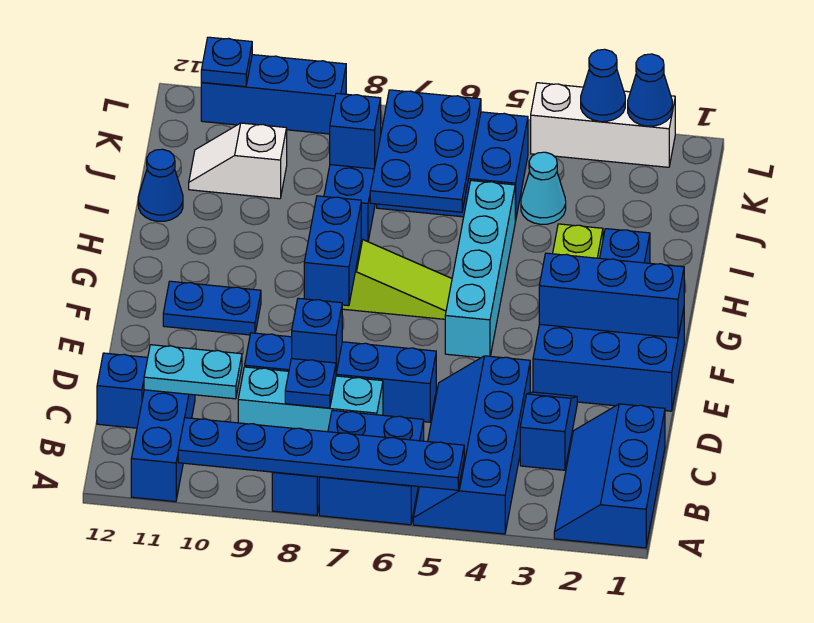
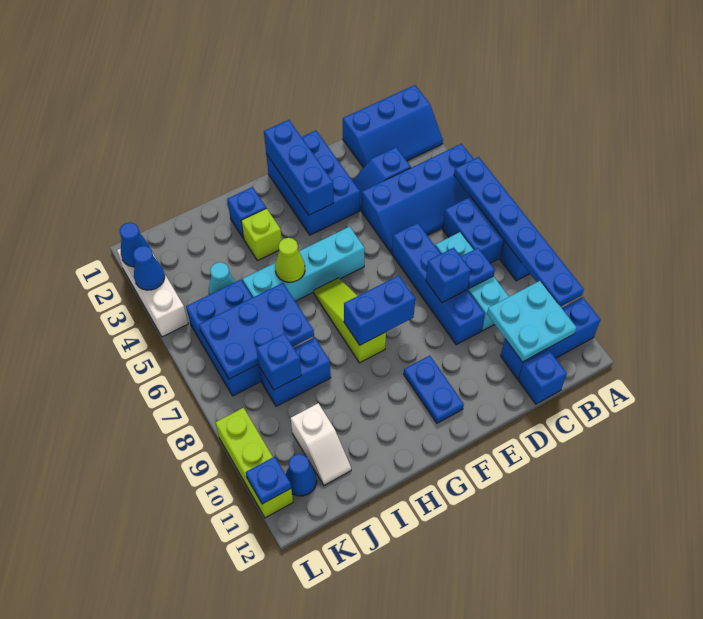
cyan plate C10:C11 level 2 -> cyan plate B10:C11 level 2
none -> lime cone H5 level 2
blue cone I12 level 1 -> blue cone K11 level 1
blue brick L9:L11 level 1 -> lime brick L9:L11 level 1

